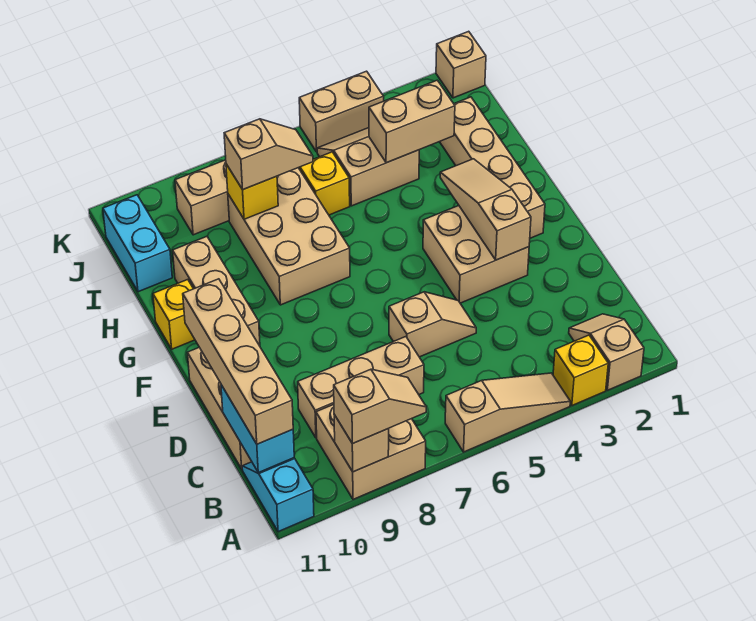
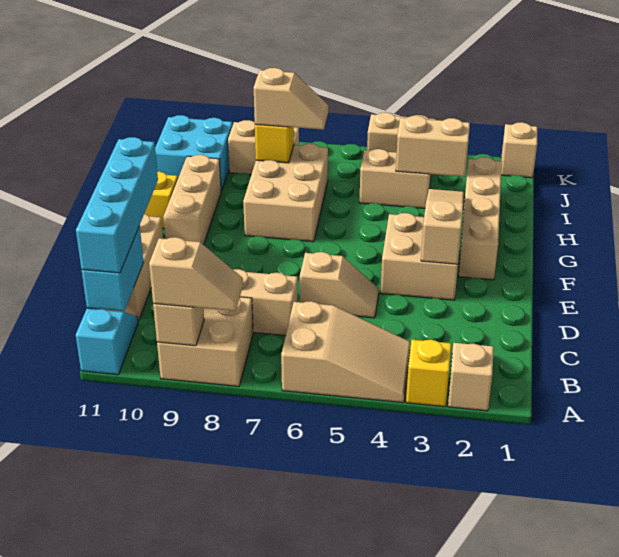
tan slope A4:A6 level 1 top 6 -> tan slope A4:B6 level 1 top 6
tan brick B11:E11 level 3 -> cyan brick B11:E11 level 3
yellow brick I6 level 1 -> none
cyan brick I11:J11 level 1 -> cyan brick I10:J11 level 1

